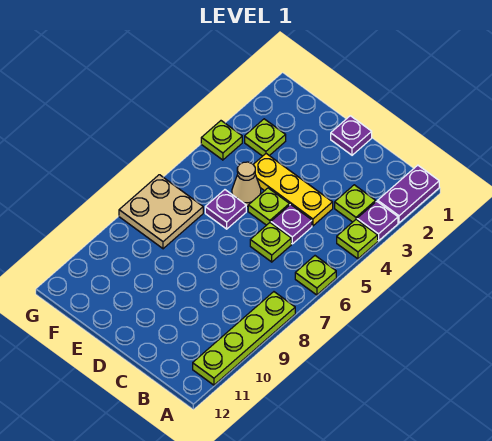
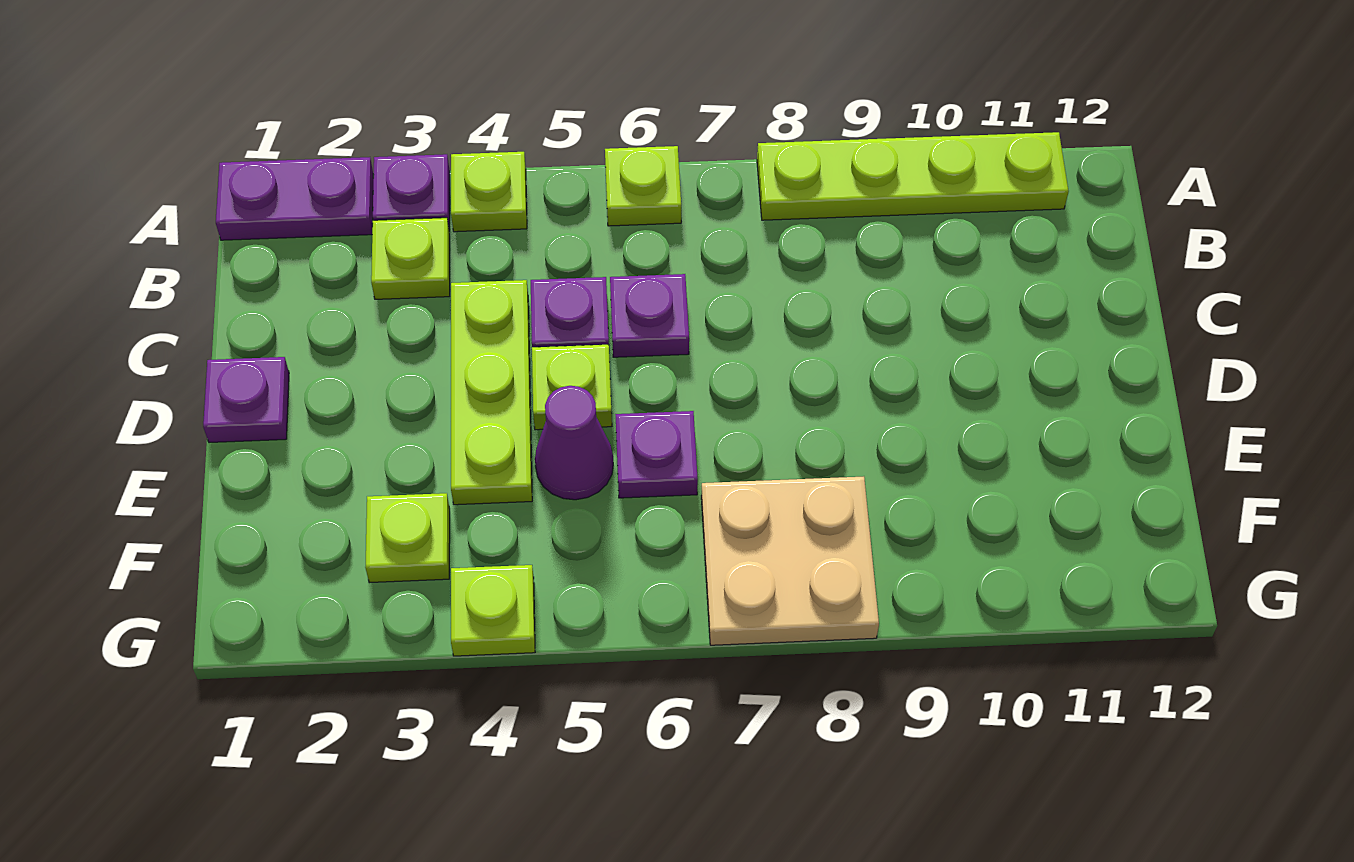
yellow plate C4:E4 level 1 -> lime plate C4:E4 level 1
lime plate C6 level 1 -> purple plate C6 level 1
tan cone E5 level 1 -> purple cone E5 level 1

